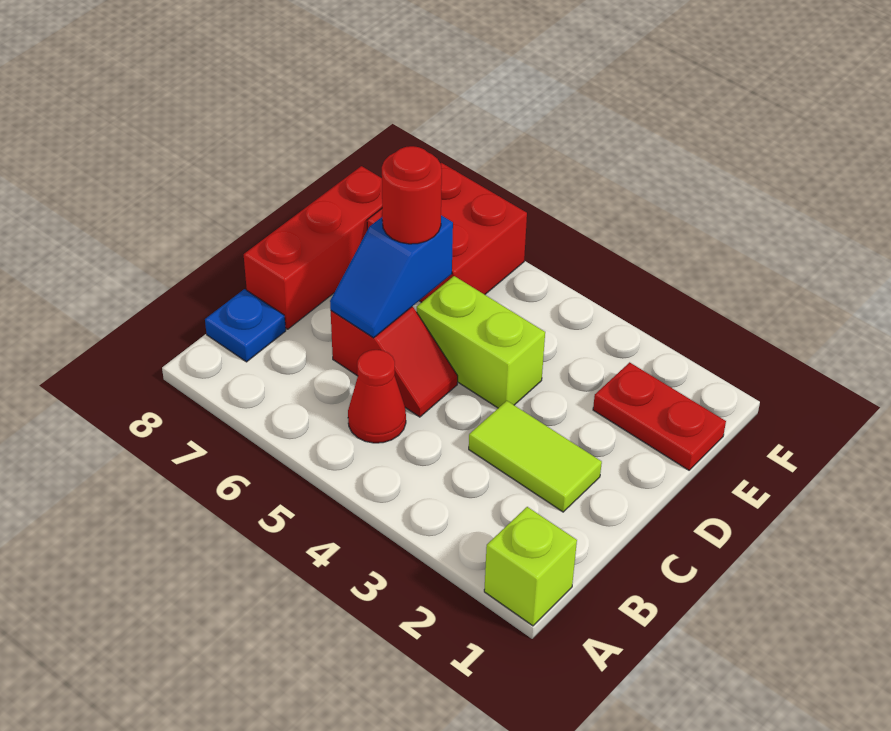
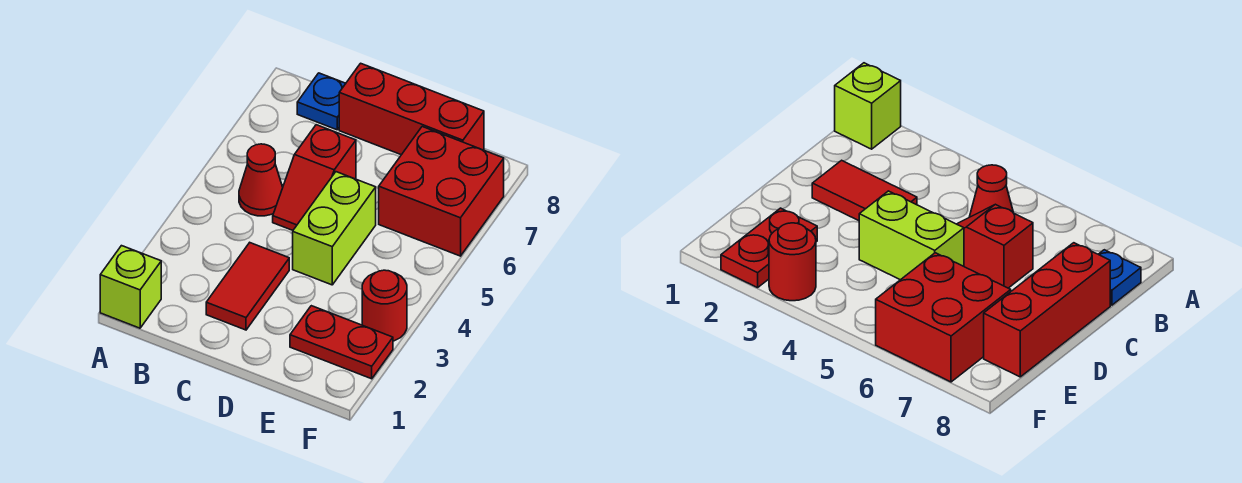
lime tile C2:C3 level 1 -> red tile C2:C3 level 1
blue slope C6:D6 level 2 top D -> none
red round brick D6 level 3 -> red round brick F3 level 1
red plate E1:E2 level 1 -> red plate E2:F2 level 1

